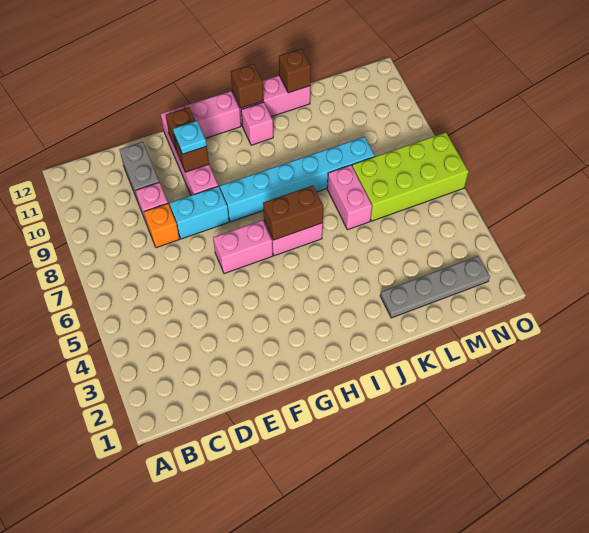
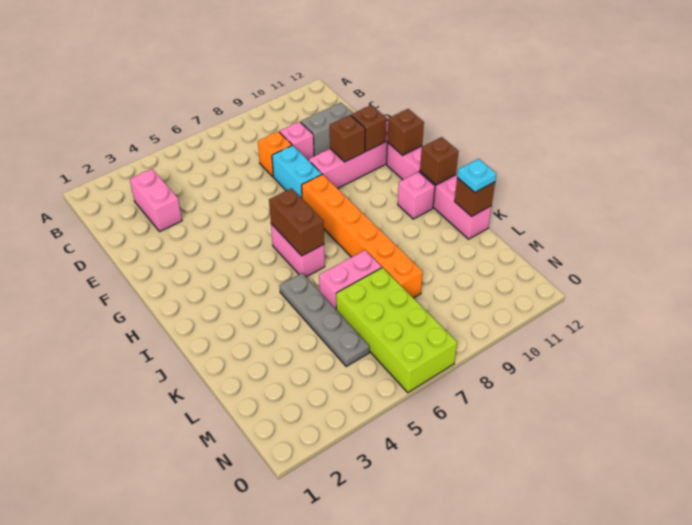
pink brick F6:G6 level 1 -> pink brick C3:D3 level 1
cyan plate F10 level 3 -> cyan plate K12 level 3
cyan brick G8:L8 level 1 -> orange brick G8:L8 level 1
none -> brown brick G12 level 2
grey plate K2:N2 level 1 -> grey plate J5:M5 level 1

